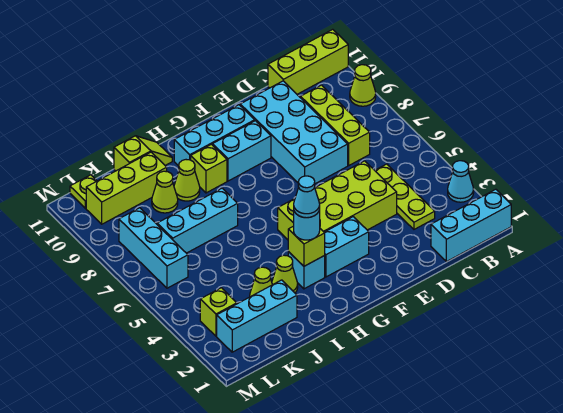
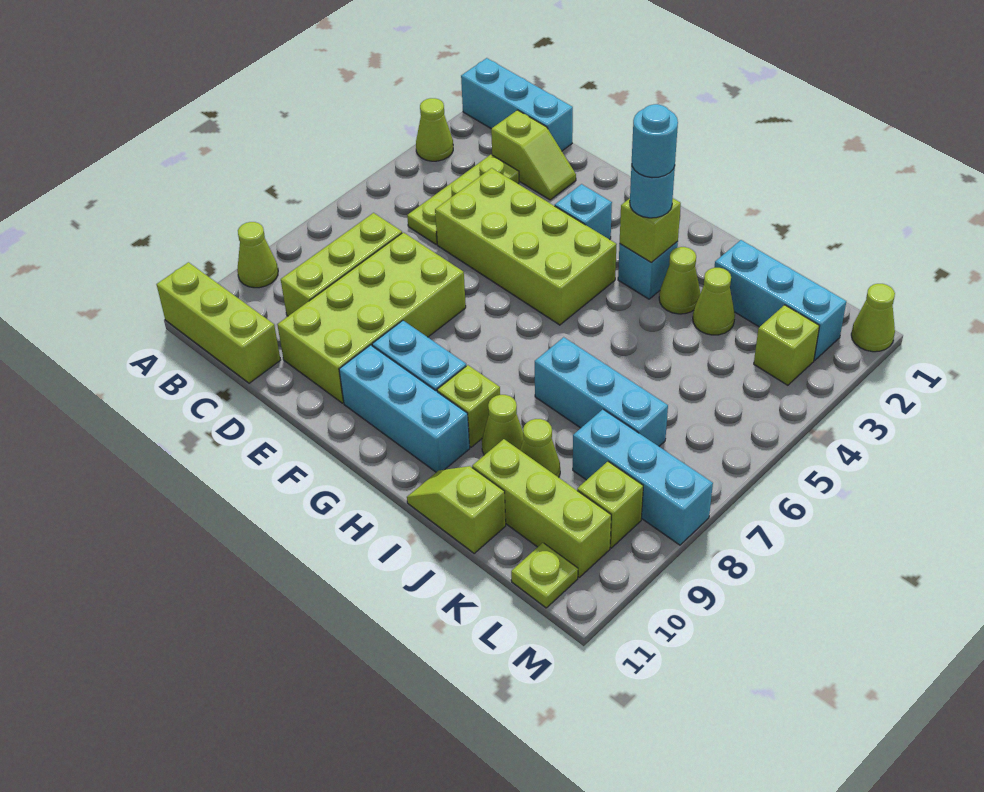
cyan cone A3 level 1 -> lime cone A3 level 1
none -> lime slope C2:D2 level 1 top C
cyan brick D7:E10 level 1 -> lime brick D7:E10 level 1
cyan brick F3:G3 level 1 -> cyan brick F3 level 1
cyan cone H3 level 4 -> cyan round brick H3 level 4
cyan brick L6:L8 level 1 -> cyan brick K8:M8 level 1
none -> lime brick L9 level 1
none -> lime cone M1 level 1

